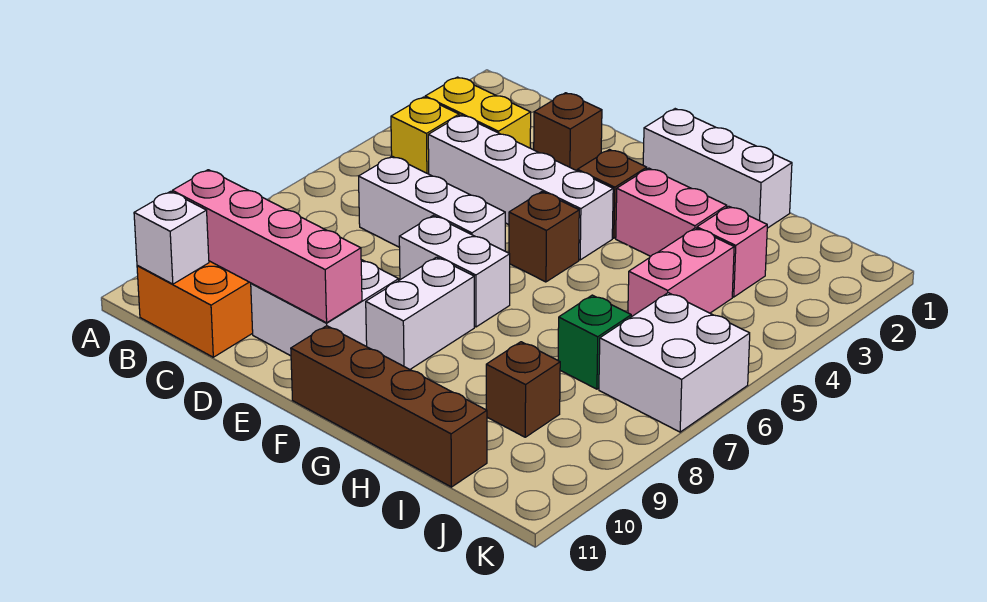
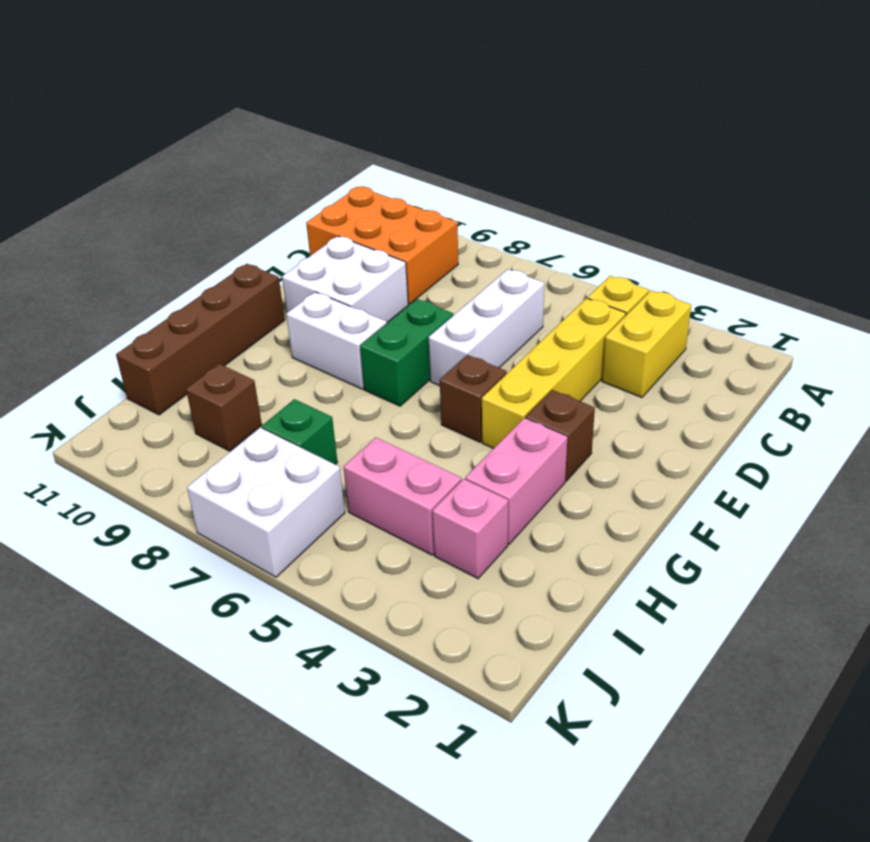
pink brick B10:E10 level 2 -> none
white brick B11 level 2 -> none
white brick C4:F4 level 1 -> yellow brick C4:F4 level 1
brown brick D2 level 1 -> none
white brick E7:F7 level 1 -> green brick E7:F7 level 1
white brick F1:H1 level 1 -> none

